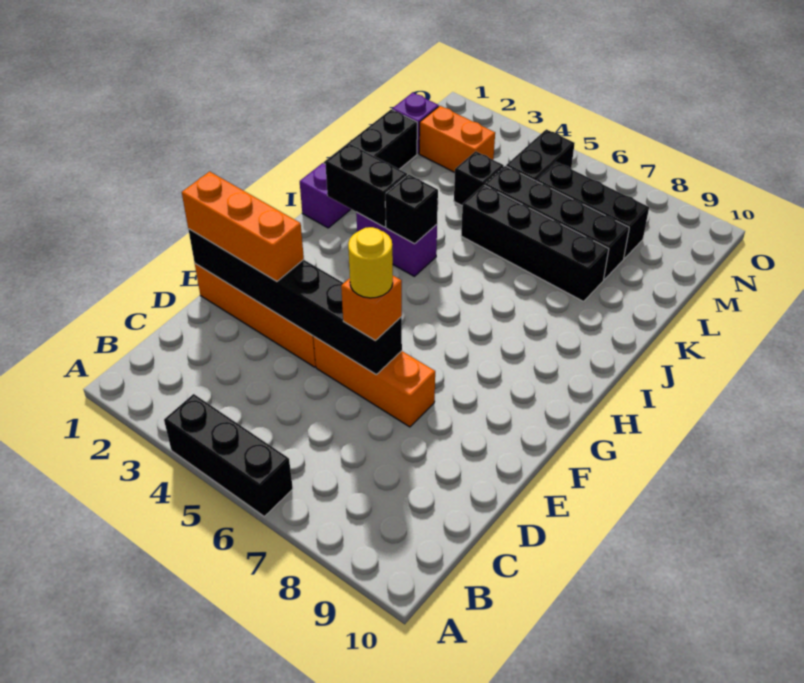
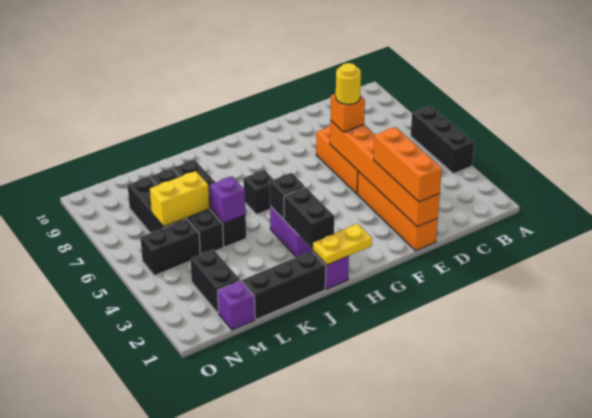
black brick E1:E6 level 2 -> orange brick E1:E6 level 2
none -> yellow plate H1:I1 level 2
none -> purple brick K5 level 2
black brick L4 level 1 -> black brick I6 level 1
none -> yellow brick L6:M6 level 2
orange brick M2:M3 level 1 -> black brick M2:M3 level 1

